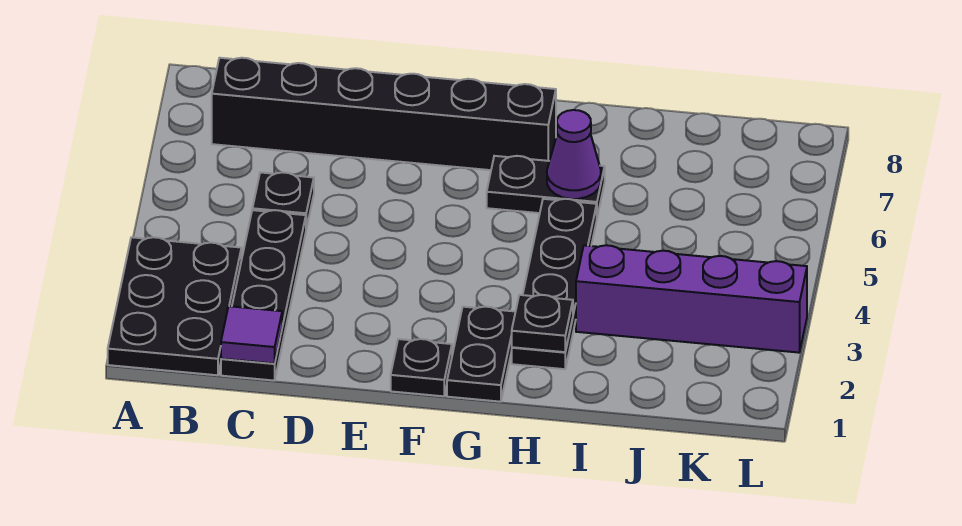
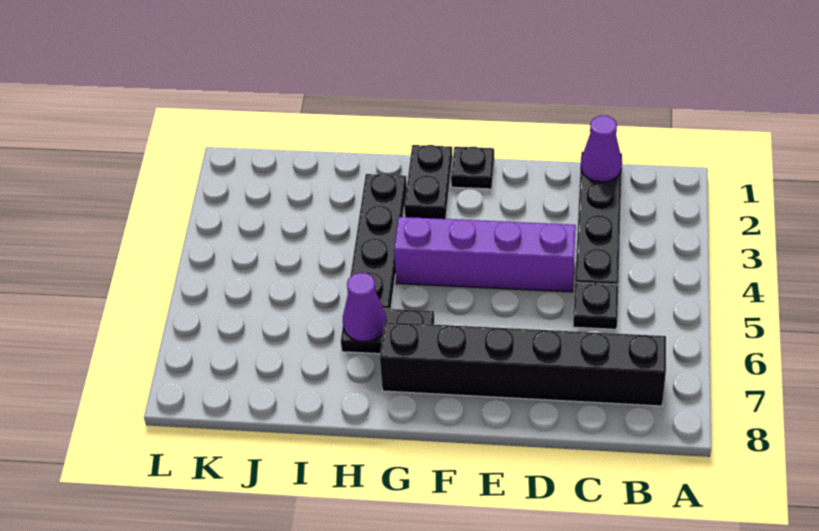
black plate A1:B3 level 1 -> none
purple tile C1 level 2 -> purple cone C1 level 2
black plate H2 level 2 -> none
purple brick I3:L3 level 1 -> purple brick D4:G4 level 1

